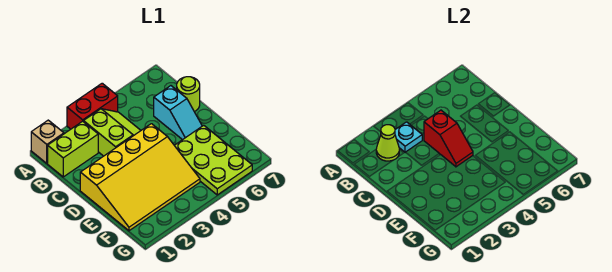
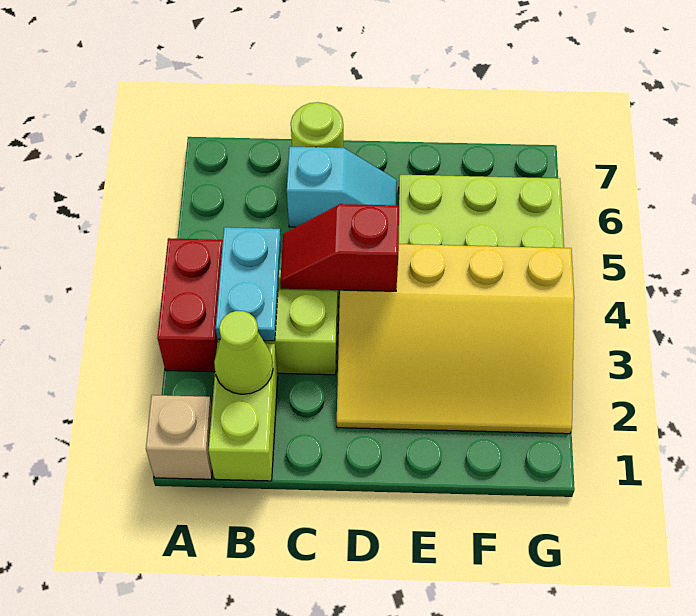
cyan plate B3 level 2 -> cyan plate B3:B4 level 2
red slope C4:D4 level 2 top C -> red slope C4:D4 level 2 top D
yellow slope D1:F4 level 1 top D -> yellow slope D2:G4 level 1 top 4

